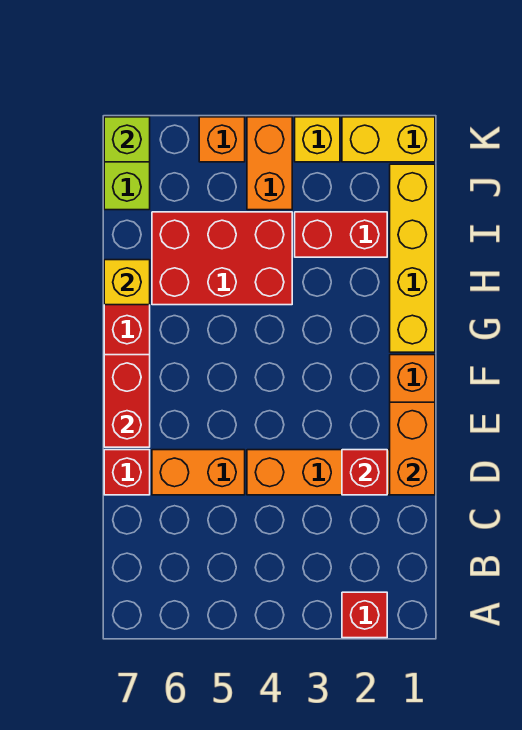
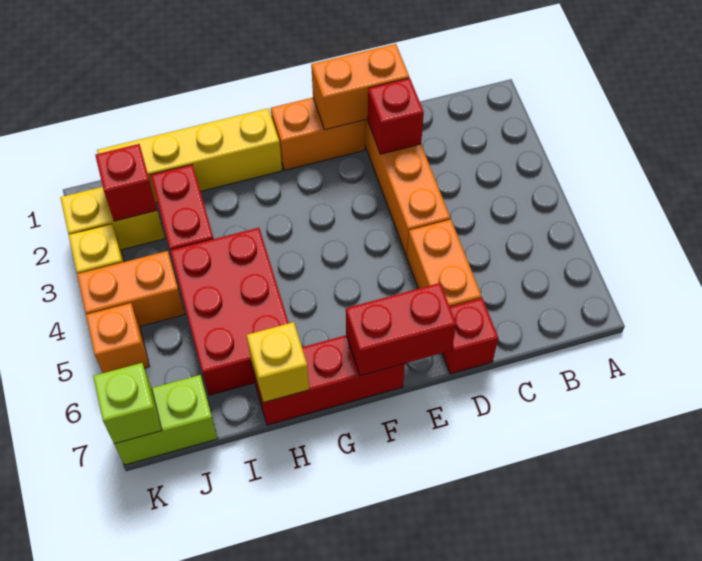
red brick A2 level 1 -> red brick J2 level 2
yellow brick K1:K2 level 1 -> yellow brick J2:K2 level 1

